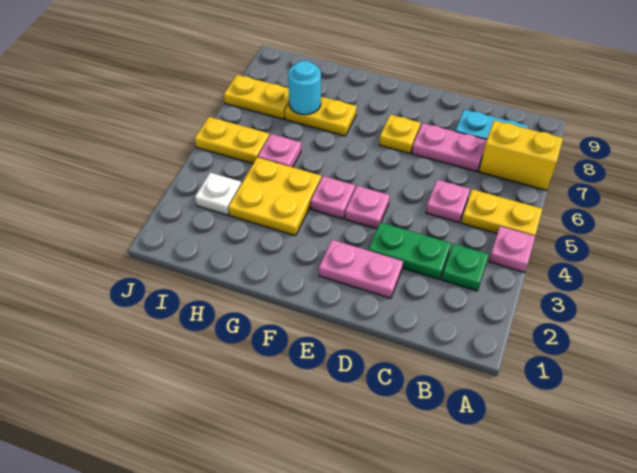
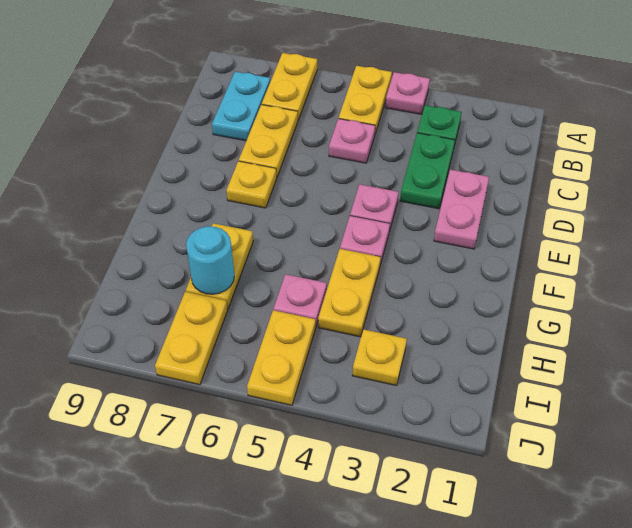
yellow brick A7:B7 level 1 -> yellow plate A7:B7 level 1
pink plate C7:D7 level 1 -> yellow plate C7:D7 level 1
yellow plate G3:H4 level 1 -> yellow plate G4:H4 level 1
white plate I3 level 1 -> yellow plate I3 level 1

